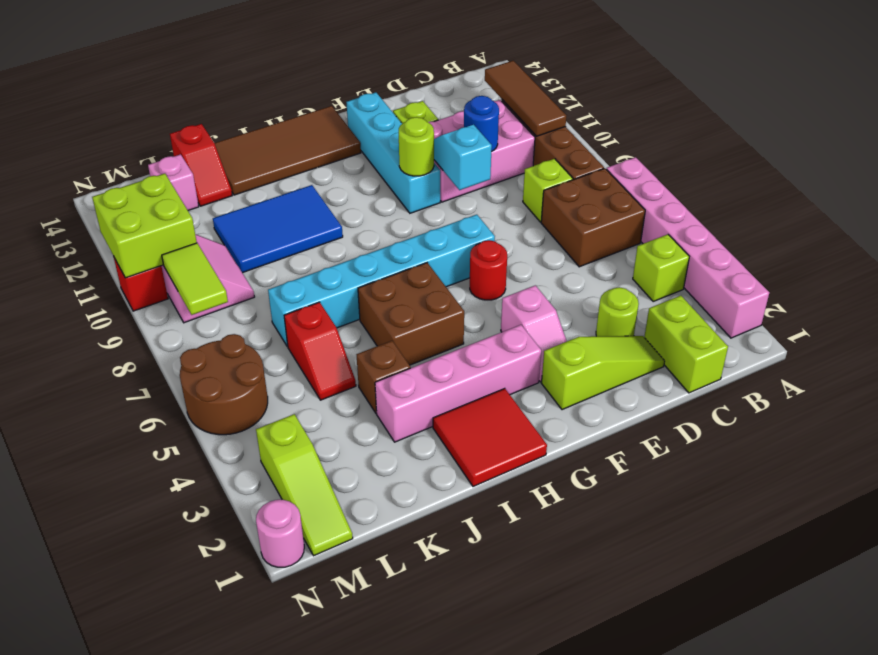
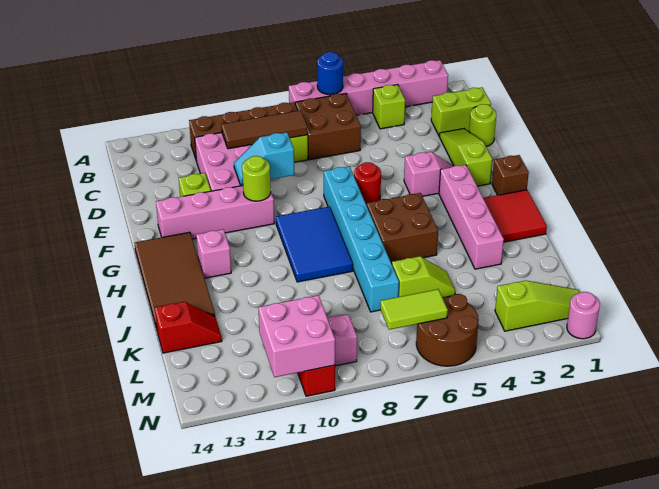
brown tile B10:B12 level 2 -> brown tile C8:C10 level 2
lime round brick D3 level 1 -> lime round brick D1 level 1
blue round brick D10 level 2 -> blue round brick A6 level 2
cyan brick F10:F13 level 1 -> pink brick F10:F13 level 1
blue tile I10:K11 level 1 -> blue tile G8:I9 level 1
brown brick J4 level 1 -> brown brick G1 level 1
red slope K5:K6 level 1 top 6 -> lime slope K5:K6 level 1 top 6
pink brick L13 level 1 -> pink brick H12 level 1
lime tile M8:M9 level 2 -> lime tile M6:M7 level 2
lime brick M10:N11 level 2 -> pink brick M10:N11 level 2

